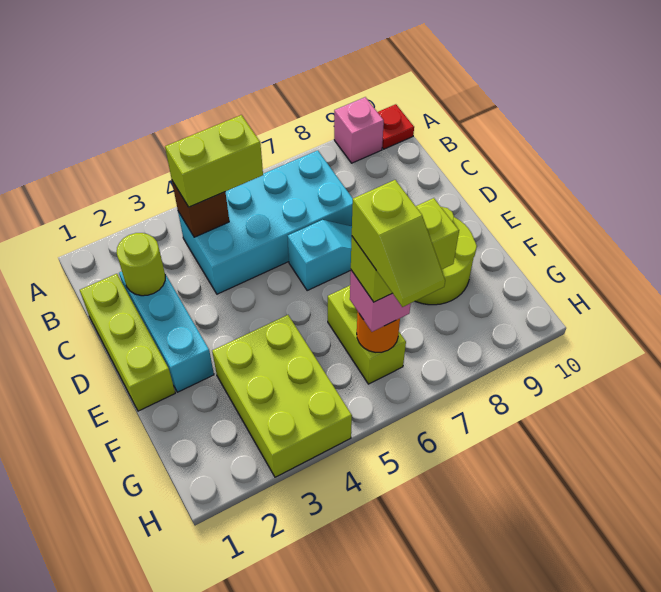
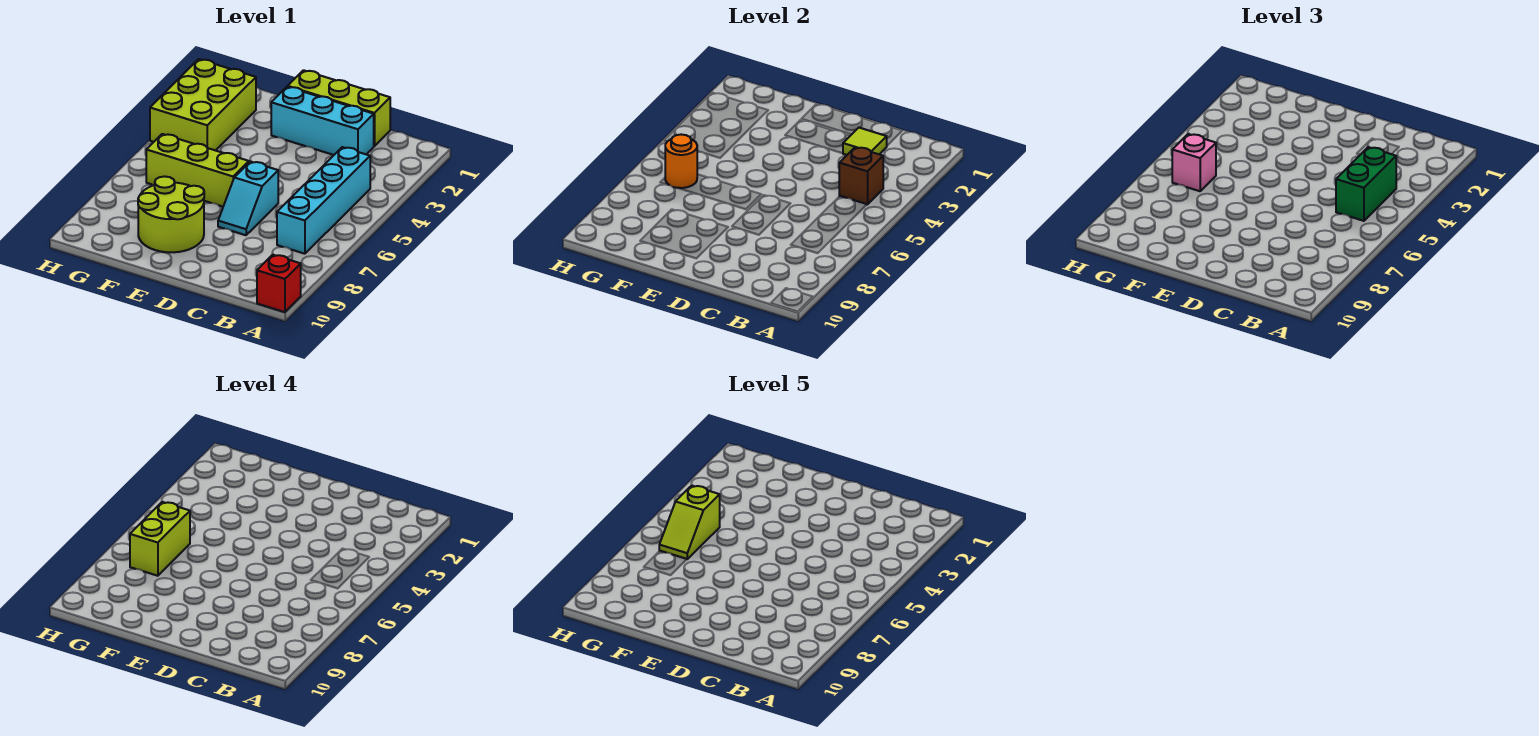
pink brick A9 level 1 -> none
red plate A10 level 1 -> red brick A10 level 1
cyan brick B4:C7 level 1 -> cyan brick B4:B7 level 1
lime brick B4:B5 level 3 -> green brick B4:B5 level 3
lime round brick C2 level 2 -> lime tile C2 level 2
lime brick F3:H4 level 1 -> lime brick G2:H4 level 1
lime brick F6:G6 level 1 -> lime brick E6:G6 level 1
lime slope G6:H6 level 5 top G -> lime slope G5:G6 level 5 top 5

